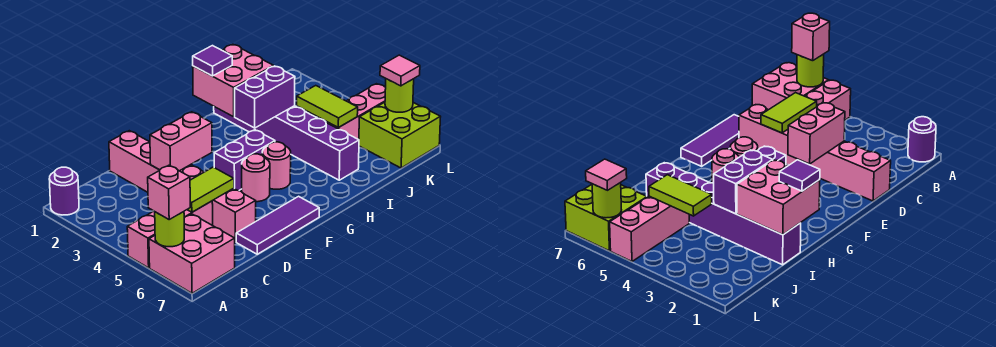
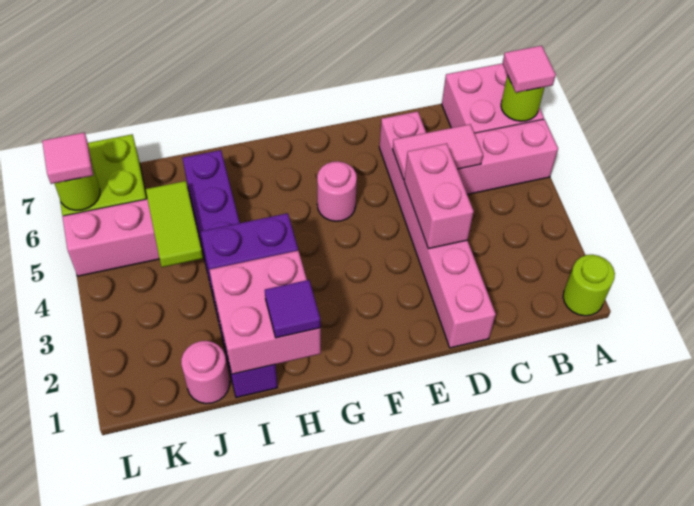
purple round brick A1 level 1 -> lime round brick A1 level 1
pink brick A6 level 3 -> pink tile A6 level 3
lime tile C5:D5 level 2 -> pink tile C5:D5 level 2
pink brick D3:E3 level 2 -> pink brick D3:D4 level 2
purple tile D7:F7 level 1 -> none
purple brick F4:G4 level 1 -> none
pink round brick G5 level 1 -> pink round brick J1 level 1

